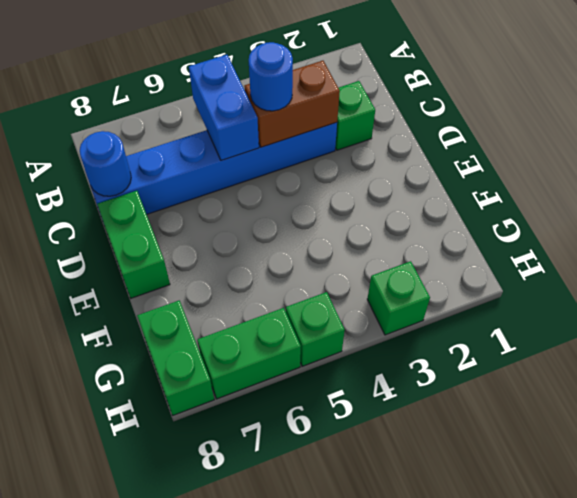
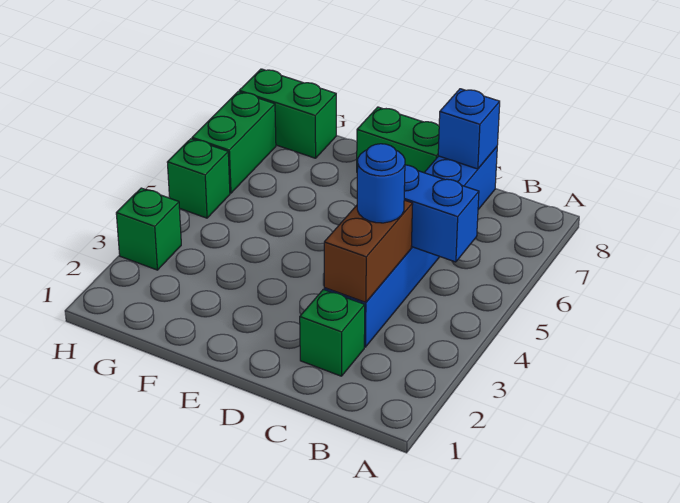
blue round brick C8 level 2 -> blue brick C8 level 2

